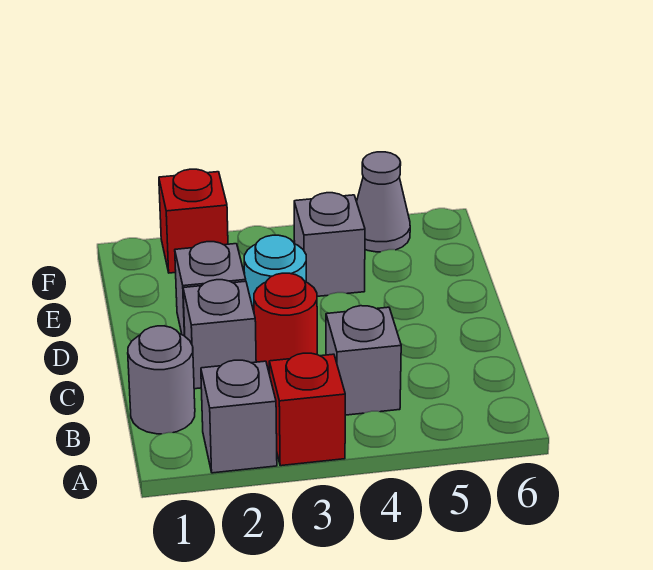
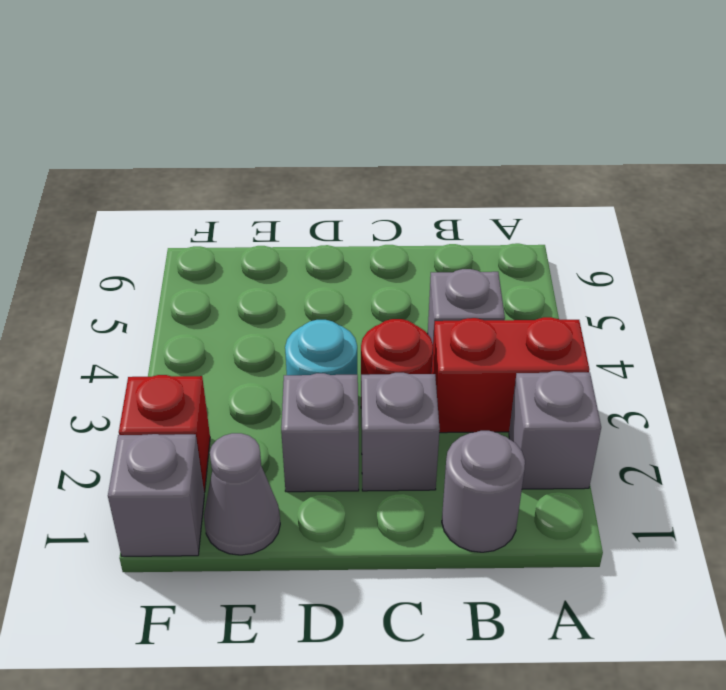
red brick A3 level 1 -> red brick A3:B3 level 1
grey brick E4 level 1 -> grey brick F1 level 1
grey cone F5 level 1 -> grey cone E1 level 1

